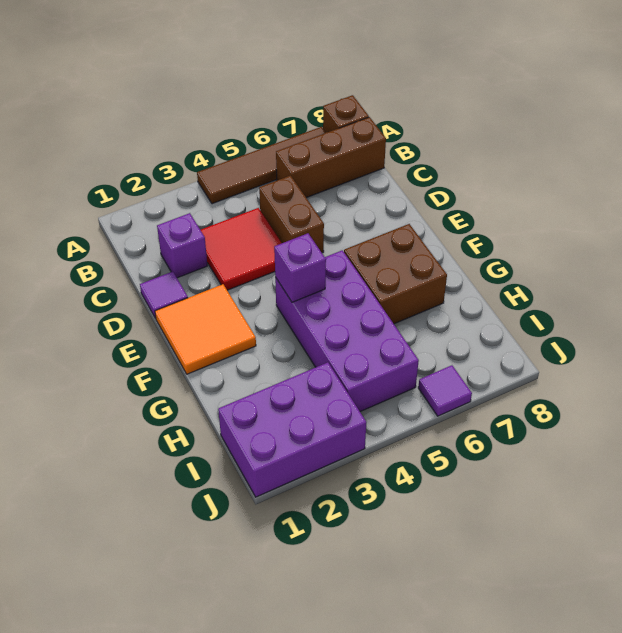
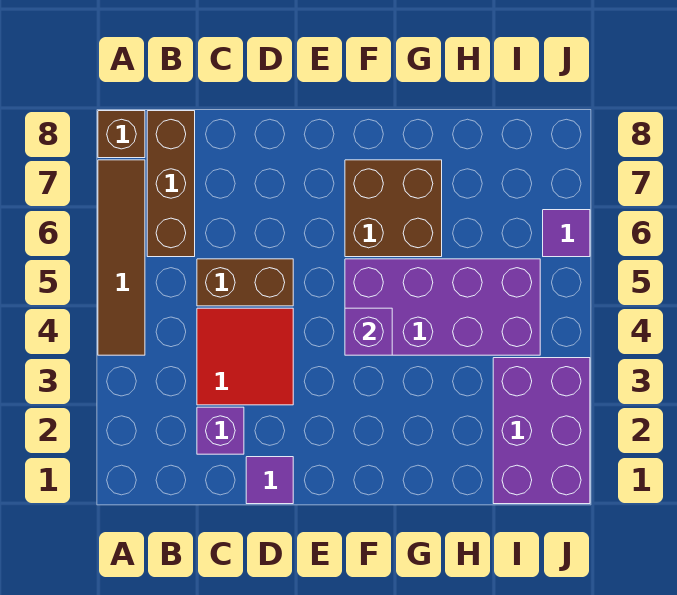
orange tile E1:F2 level 1 -> none

